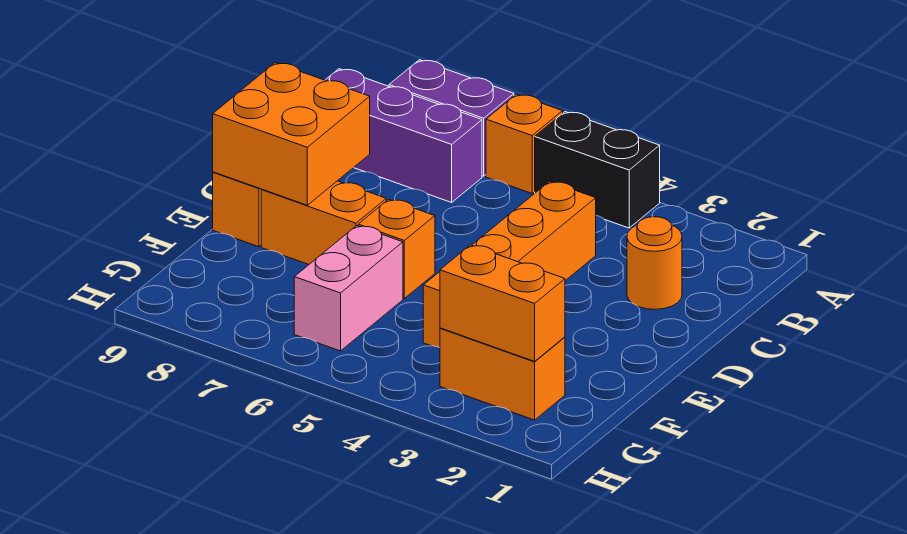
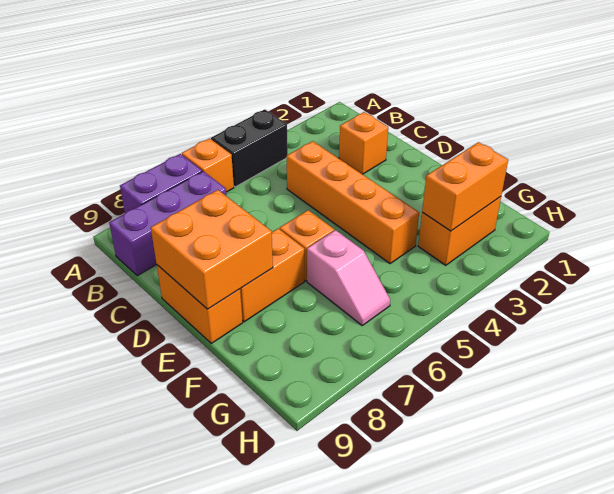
orange round brick C2 level 1 -> orange brick C2 level 1
pink brick F6:G6 level 1 -> pink slope F6:G6 level 1 top F

